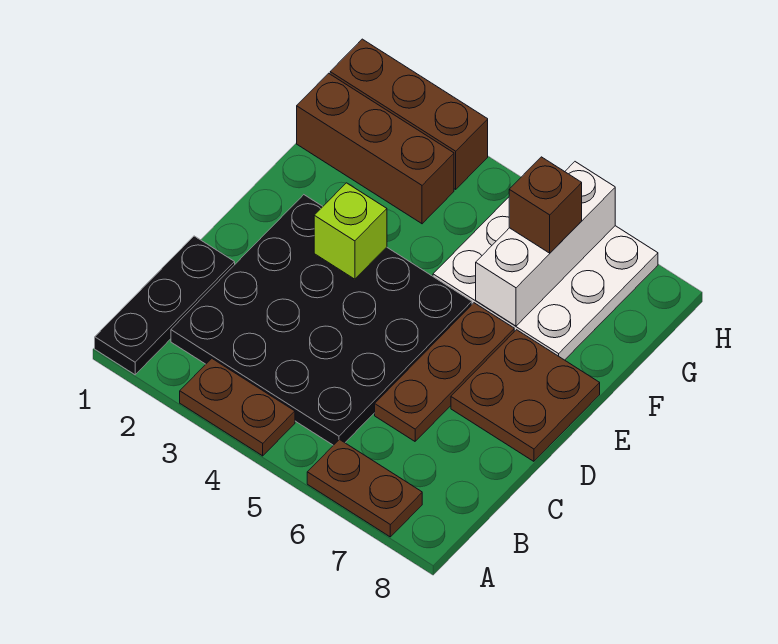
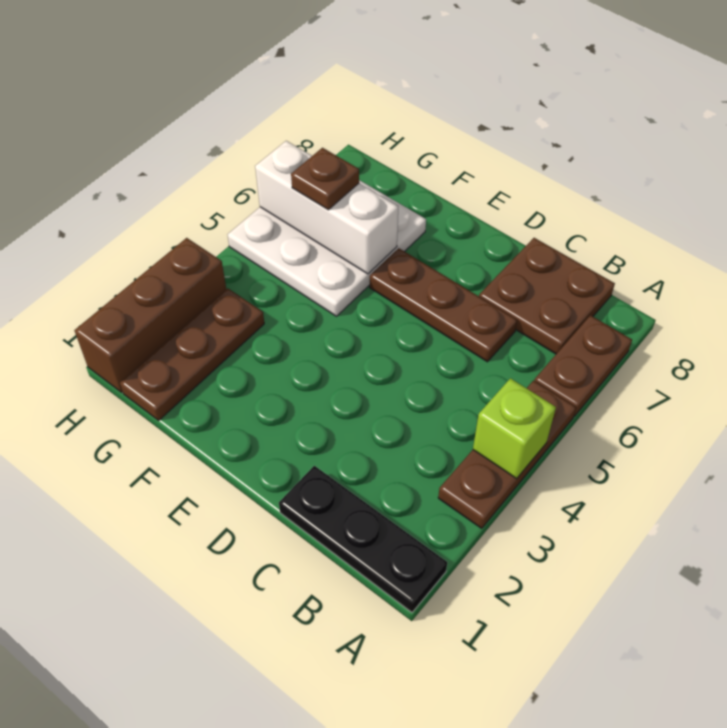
brown plate A3:A4 level 1 -> brown plate A3:A5 level 1
black plate B2:E5 level 1 -> none
brown plate D7:E8 level 1 -> brown plate B7:C8 level 1
lime brick E3 level 2 -> lime brick A4 level 2
brown brick G1:G3 level 1 -> brown plate G1:G3 level 1
brown brick G6 level 3 -> brown plate G6 level 3

